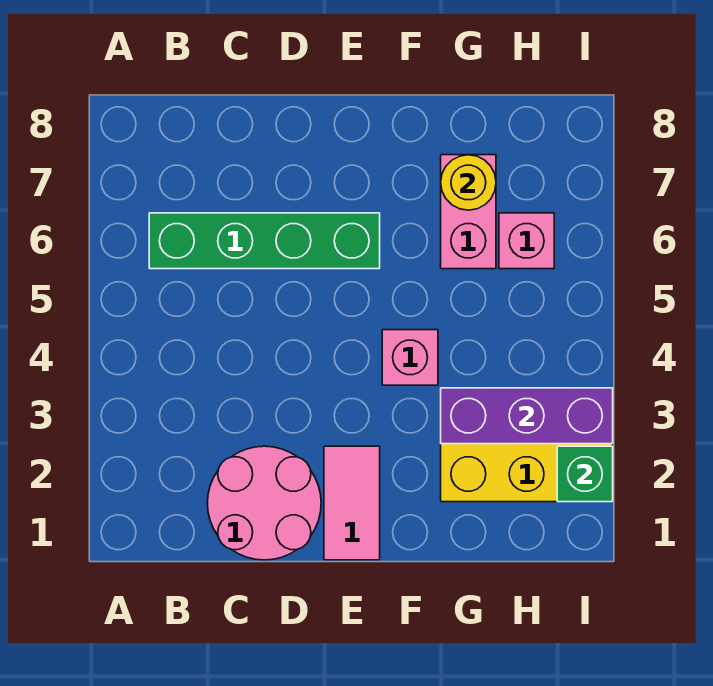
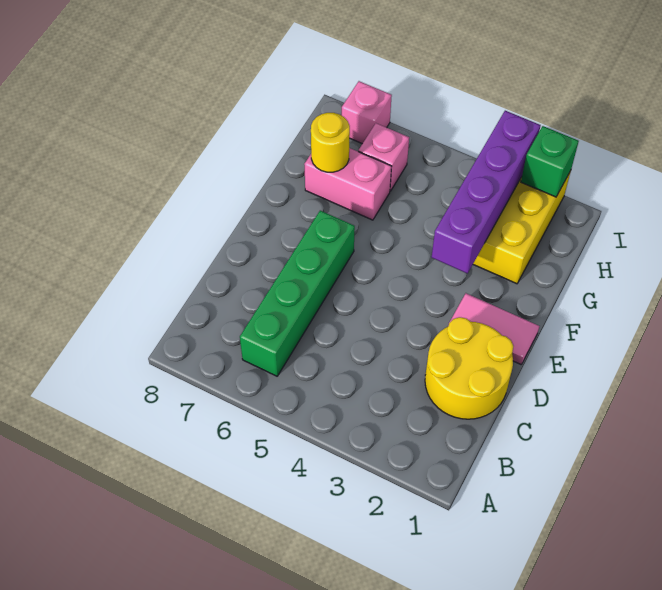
pink round brick C1:D2 level 1 -> yellow round brick C1:D2 level 1
pink brick F4 level 1 -> pink brick I7 level 1
purple brick G3:I3 level 2 -> purple brick F3:I3 level 2

